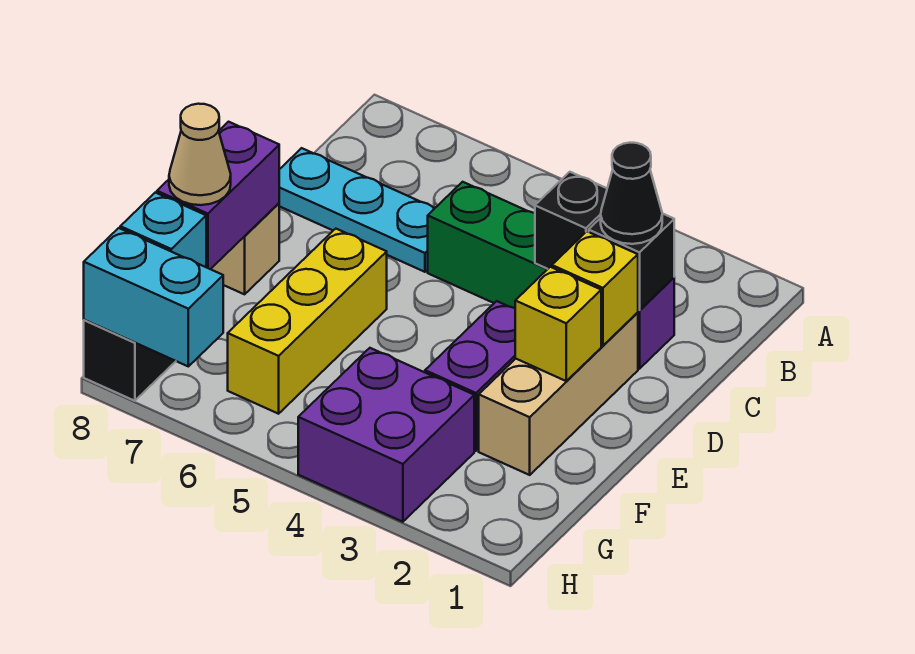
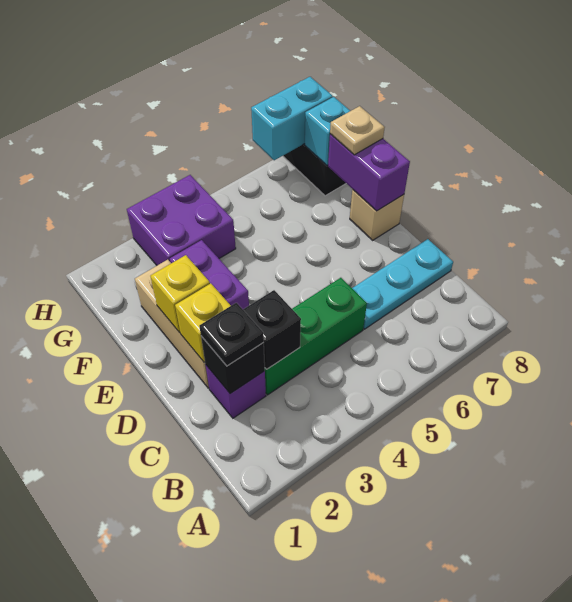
black cone C2 level 3 -> black plate C2 level 3
yellow brick E6:G6 level 1 -> none
tan cone F8 level 3 -> tan plate F8 level 3

